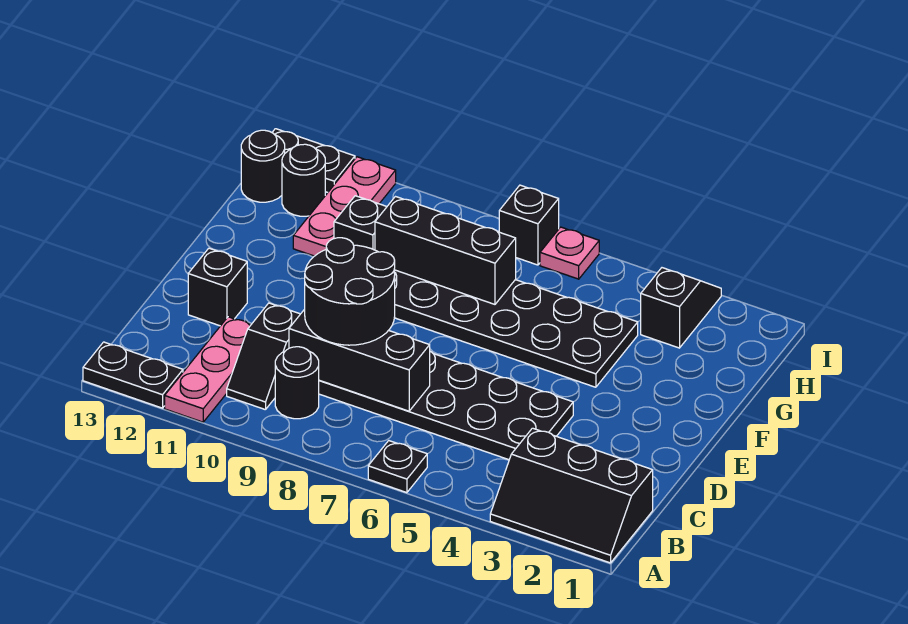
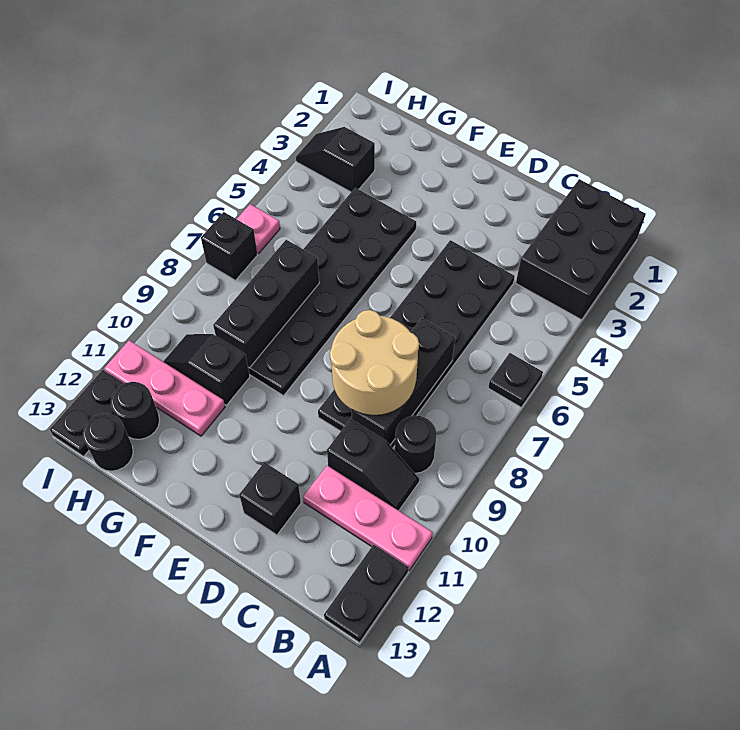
black slope A1:B3 level 1 top B -> black brick A1:B3 level 1
black round brick C8:D9 level 3 -> tan round brick C8:D9 level 3

